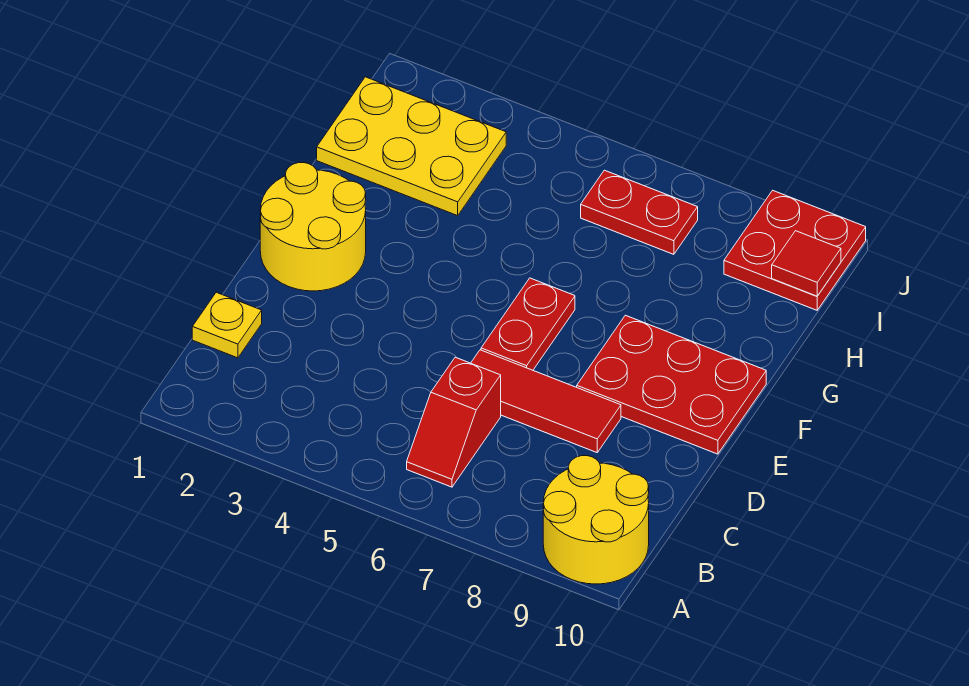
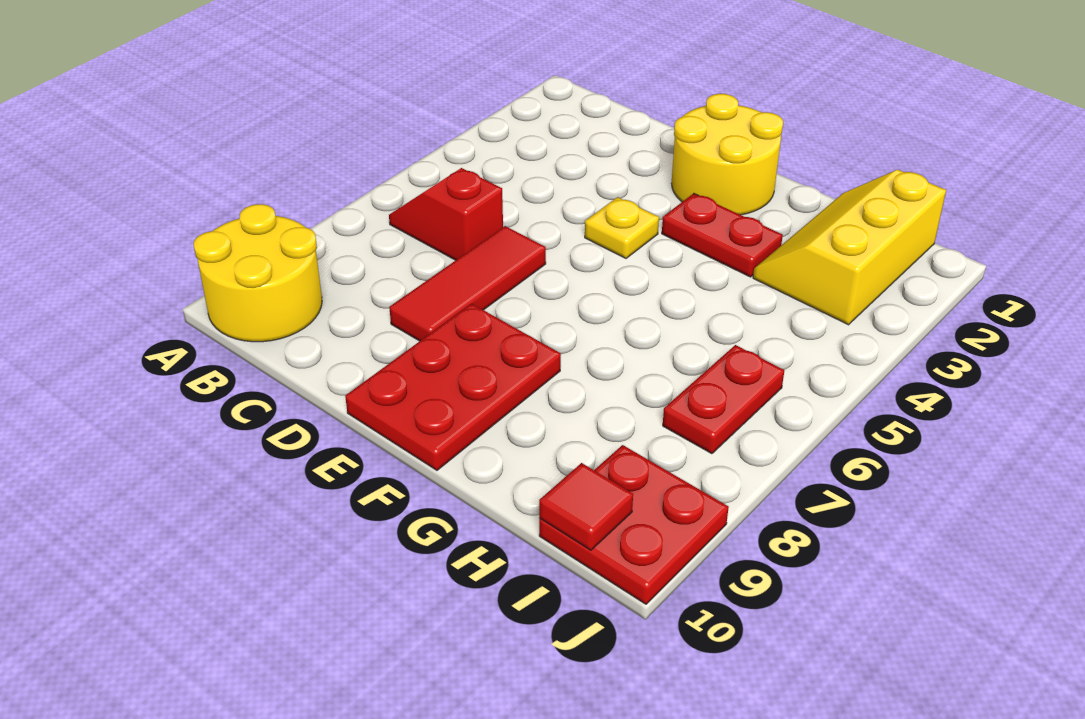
yellow plate C1 level 1 -> yellow plate E4 level 1
red plate E6:F6 level 1 -> red plate F3:G3 level 1
yellow plate H1:I3 level 1 -> yellow slope H1:I3 level 1 top I

